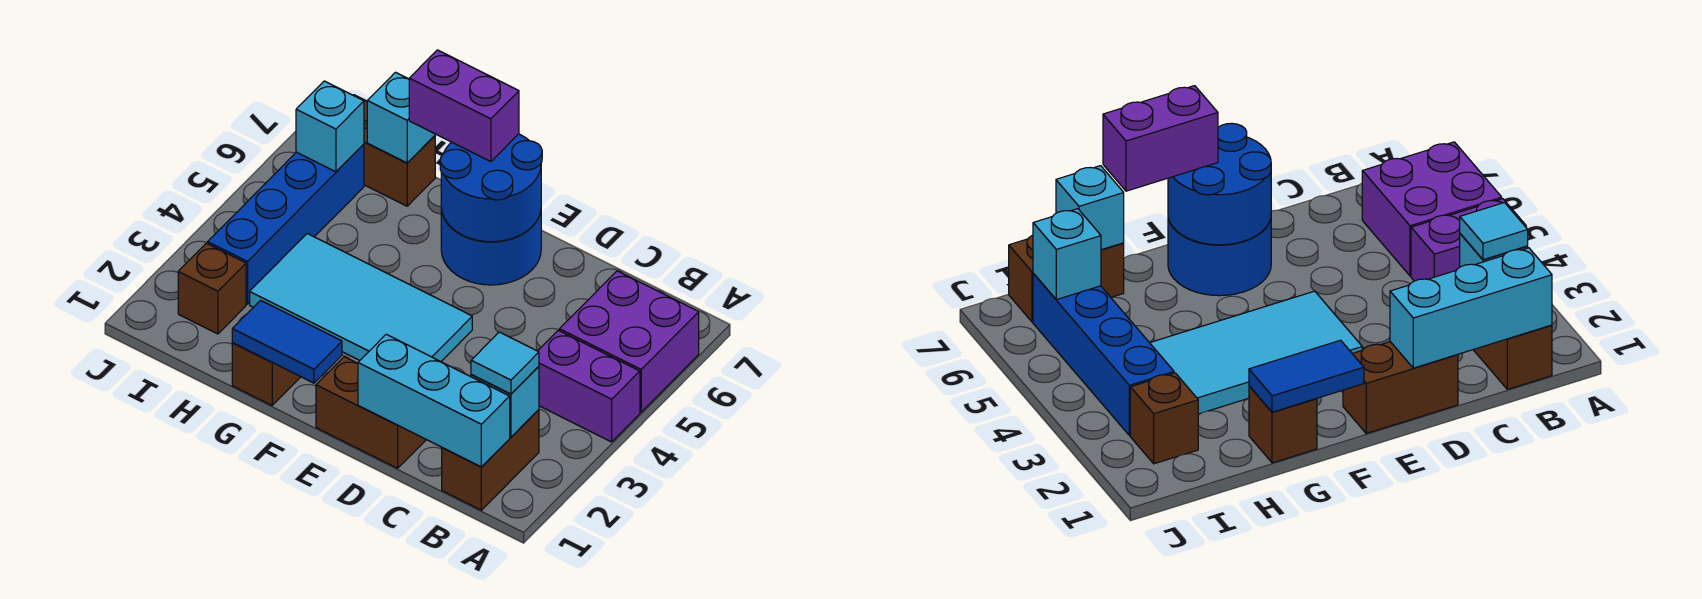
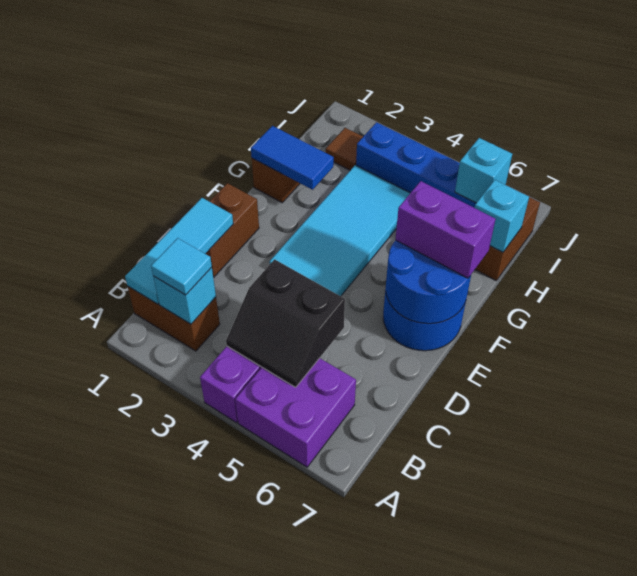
cyan brick B1:D1 level 2 -> cyan tile B1:D1 level 2
none -> black slope B4:C5 level 2 top C
blue tile F1:G1 level 2 -> blue tile G1:G2 level 2
purple brick F7:G7 level 3 -> purple brick F6:F7 level 3
brown brick I2 level 1 -> brown tile I2 level 1

